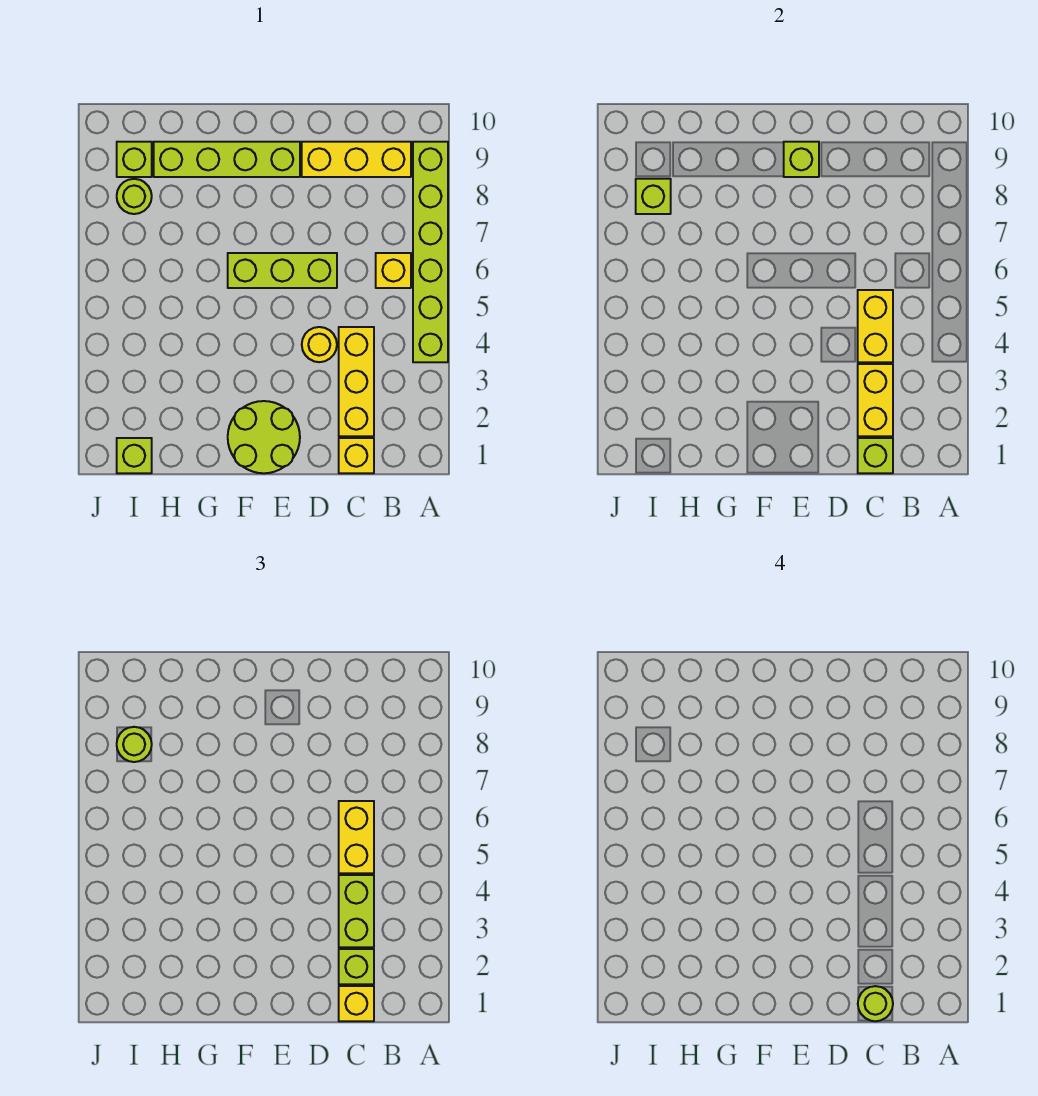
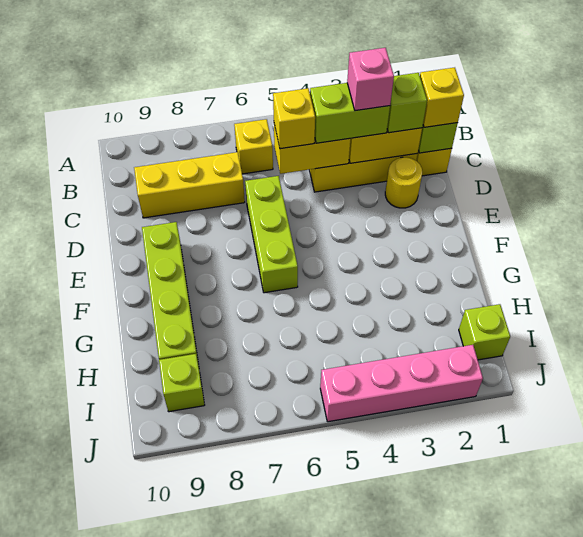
lime brick A4:A9 level 1 -> none
yellow brick B9:D9 level 1 -> yellow brick C7:C9 level 1
lime round brick C1 level 4 -> none
none -> pink brick C3 level 4
yellow brick C5:C6 level 3 -> yellow brick C5 level 3
yellow round brick D4 level 1 -> yellow round brick D2 level 1
lime round brick E1:F2 level 1 -> none
lime brick E9 level 2 -> none
lime round brick I8 level 1 -> none
lime brick I8 level 2 -> none
lime round brick I8 level 3 -> none
none -> pink brick J2:J5 level 1

